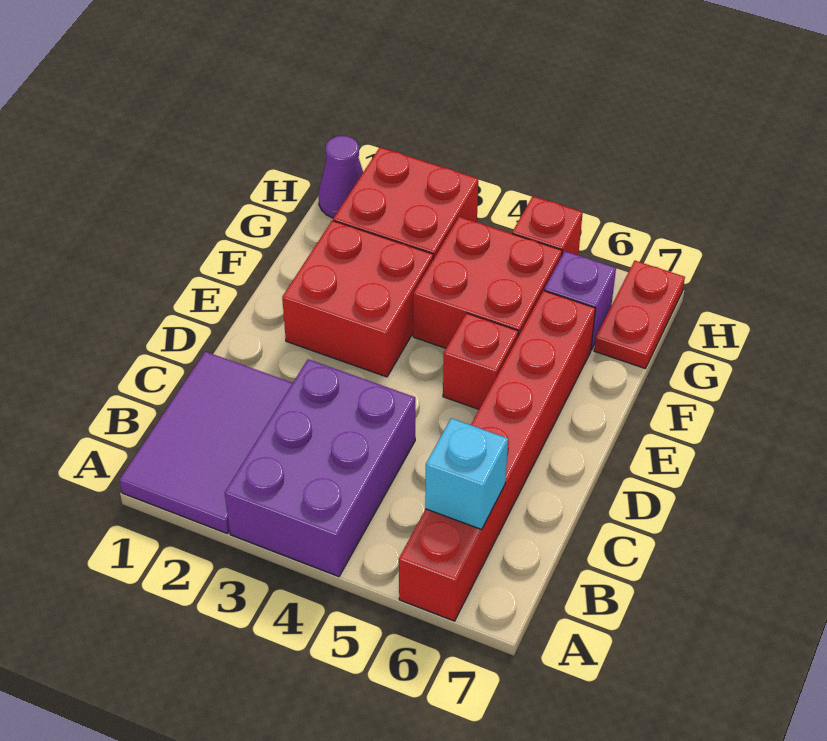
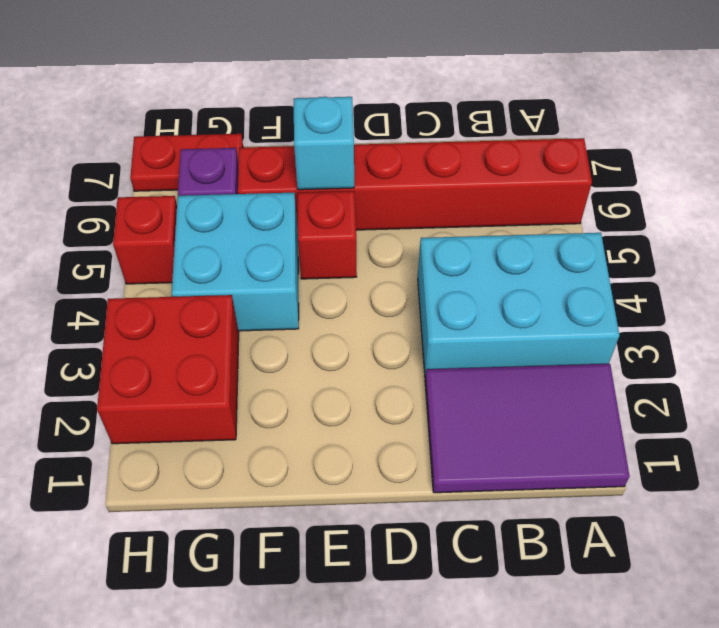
purple brick A3:C4 level 1 -> cyan brick A3:C4 level 1
cyan brick B6 level 2 -> cyan brick E6 level 2
red brick E2:F3 level 1 -> none
red brick F4:G5 level 1 -> cyan brick F4:G5 level 1
purple cone H1 level 1 -> none

